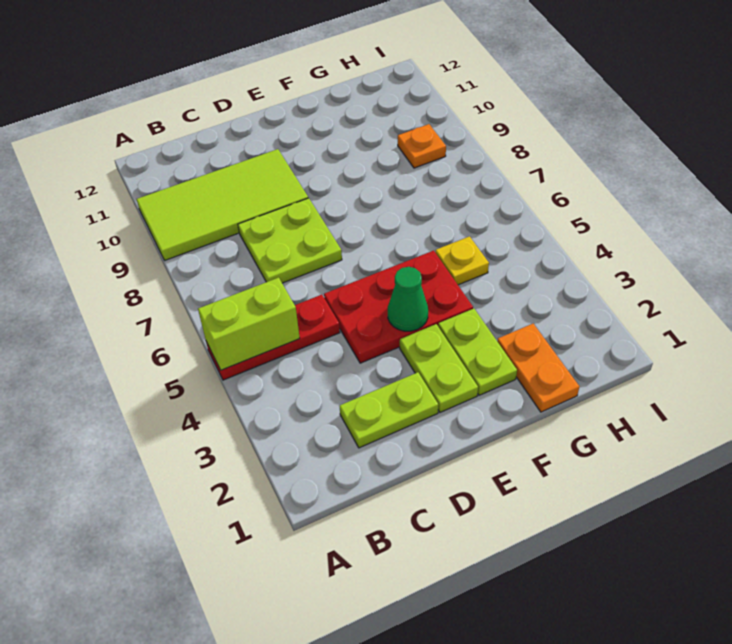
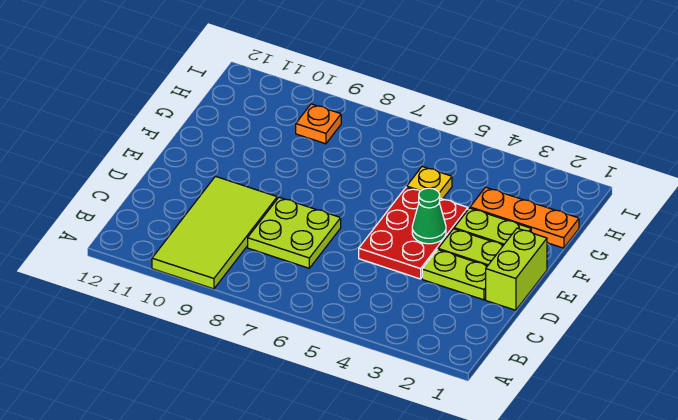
red plate A5:C5 level 1 -> none
lime brick A5:B5 level 2 -> lime brick D1:E1 level 1
lime plate C2:D2 level 1 -> lime plate D2:D3 level 1
orange plate G1:G2 level 1 -> orange plate G1:G3 level 1

